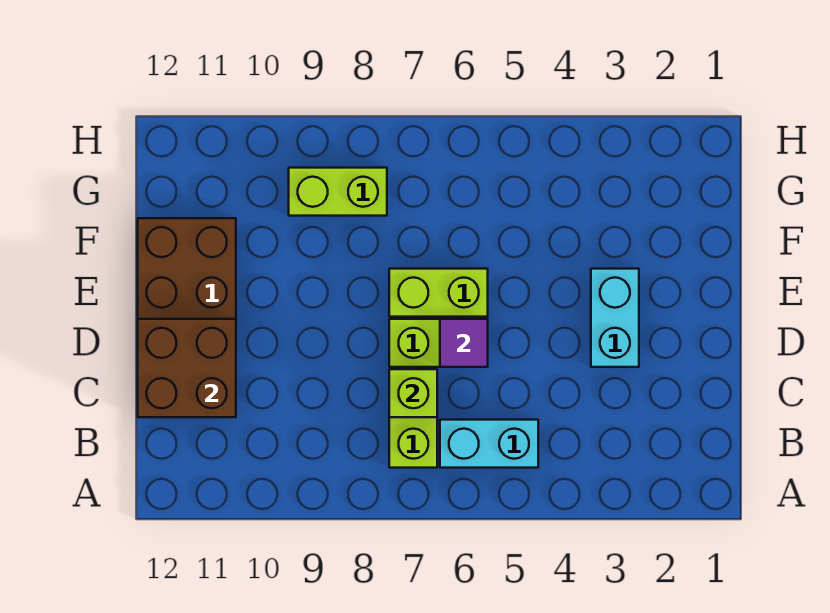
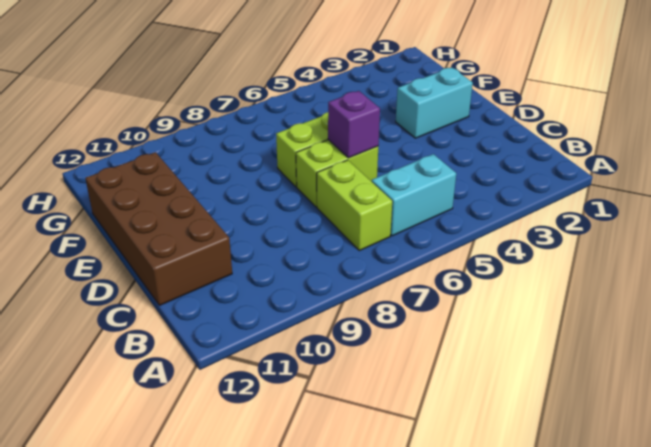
lime brick C7 level 2 -> none
brown brick C11:D12 level 2 -> none
cyan brick D3:E3 level 1 -> cyan brick E2:E3 level 1
purple tile D6 level 2 -> purple brick D6 level 2
lime brick G8:G9 level 1 -> none

